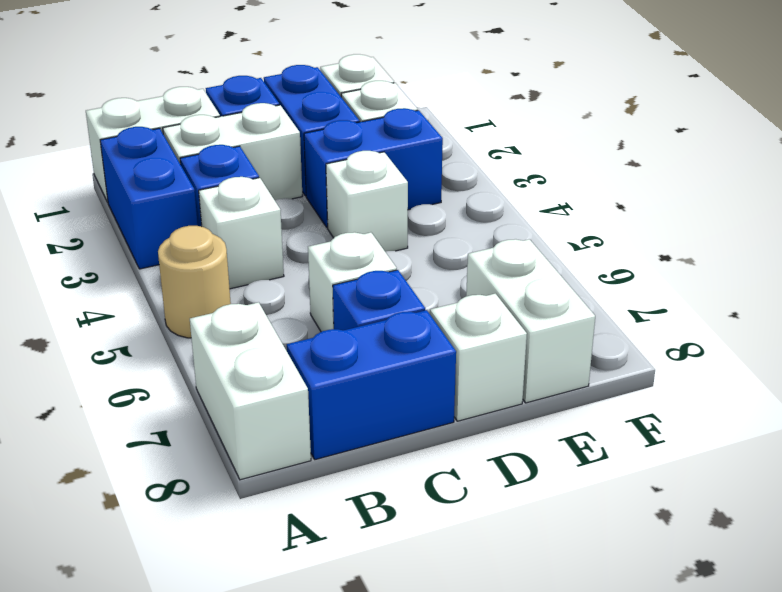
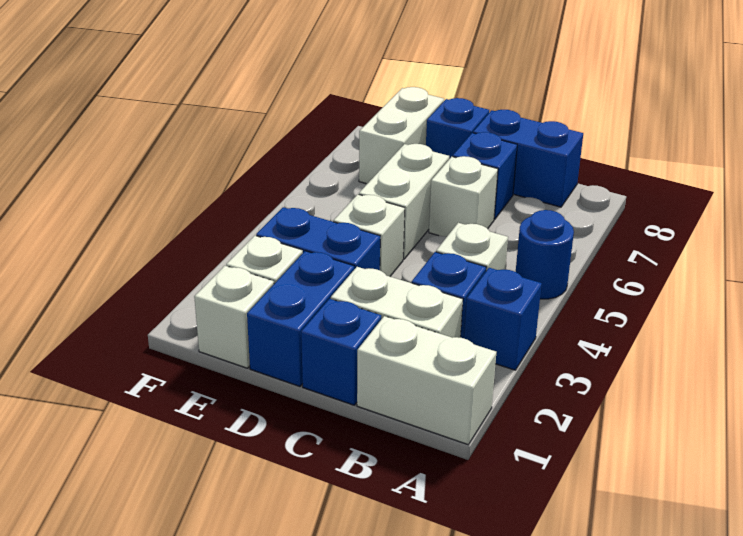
blue brick A2:A3 level 1 -> blue brick A3 level 1
tan round brick A5 level 1 -> blue round brick A5 level 1
white brick A7:A8 level 1 -> white brick D5:D6 level 1
white brick D8 level 1 -> blue brick D8 level 1

